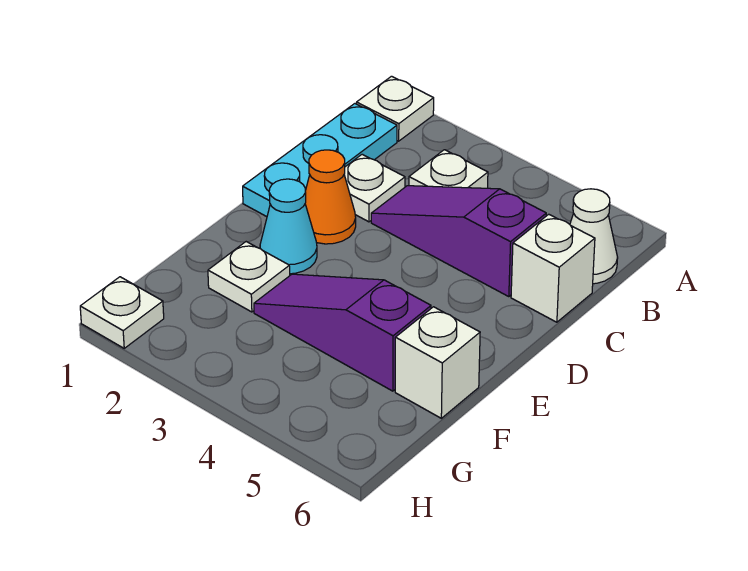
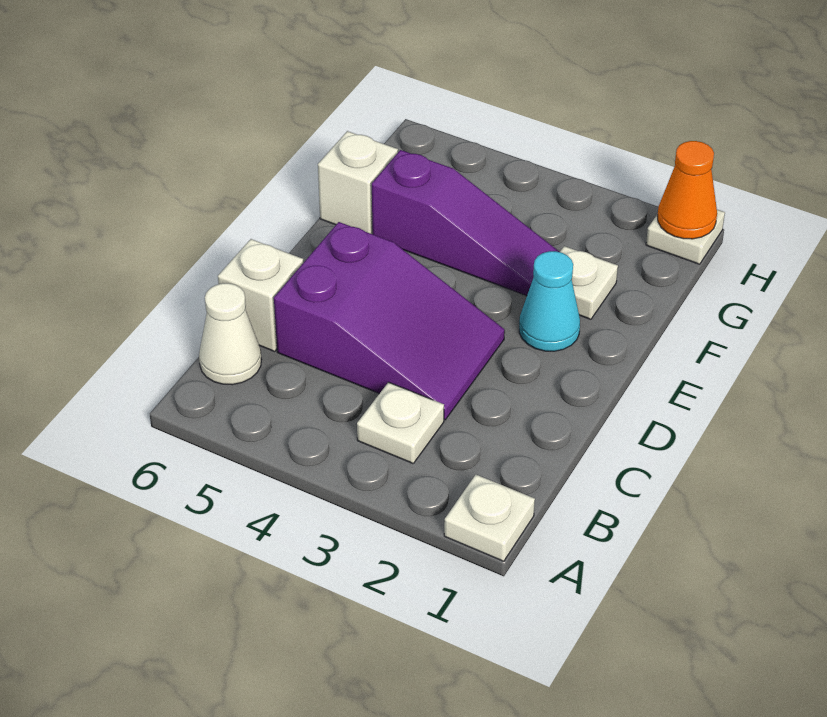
cyan plate B1:D1 level 1 -> none
white plate C2 level 1 -> none
purple slope C3:C5 level 1 top 5 -> purple slope C3:D5 level 1 top 5
orange cone D2 level 1 -> orange cone H1 level 2

